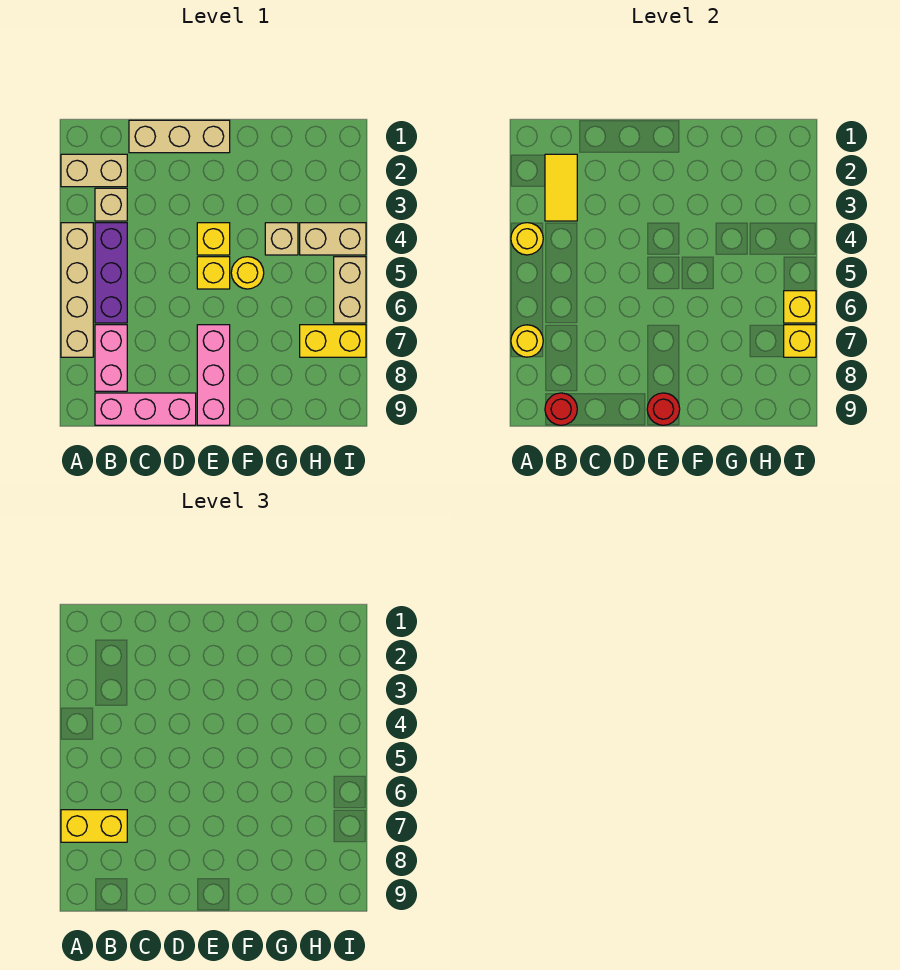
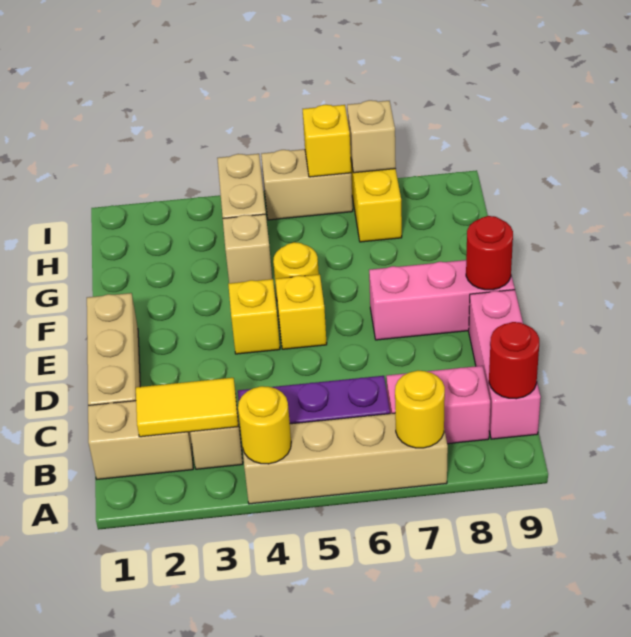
tan brick A2:B2 level 1 -> tan brick B1:B2 level 1
yellow brick A7:B7 level 3 -> none
yellow brick I7 level 2 -> tan brick I7 level 2

